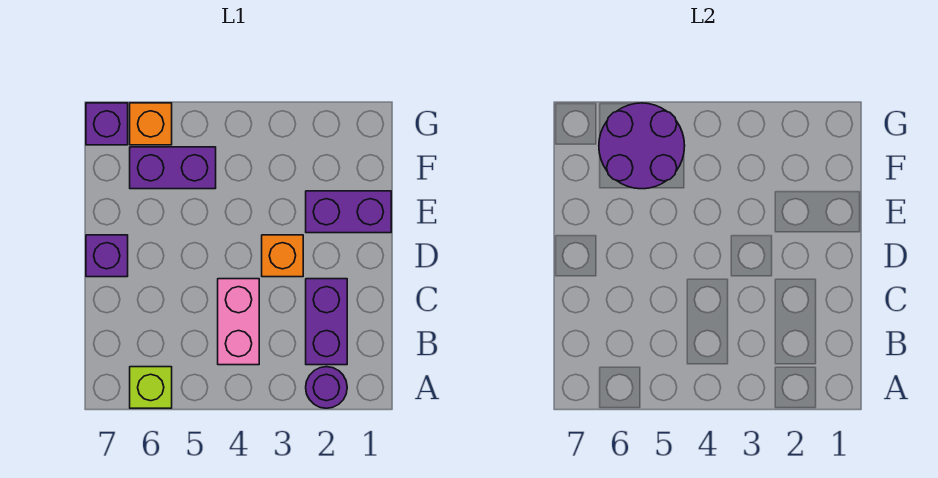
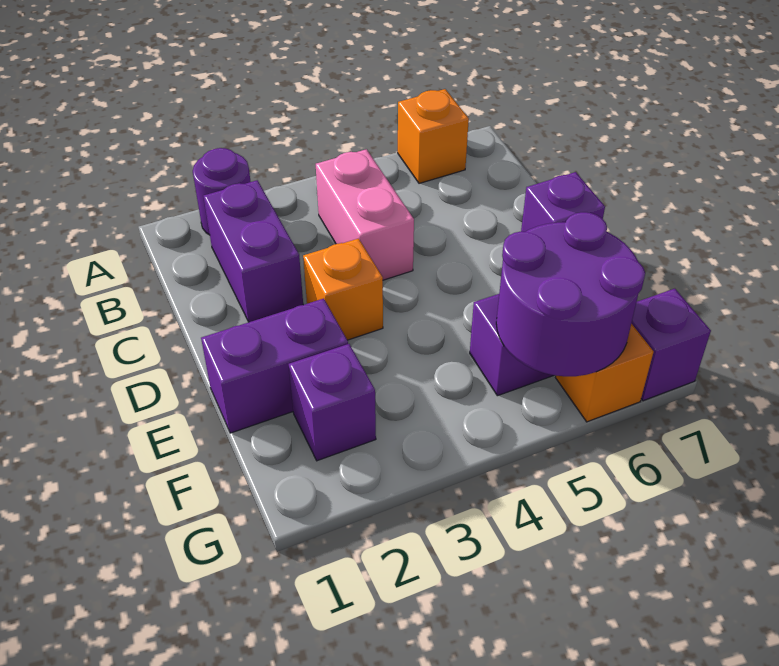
lime brick A6 level 1 -> orange brick A6 level 1
none -> purple brick F2 level 1

